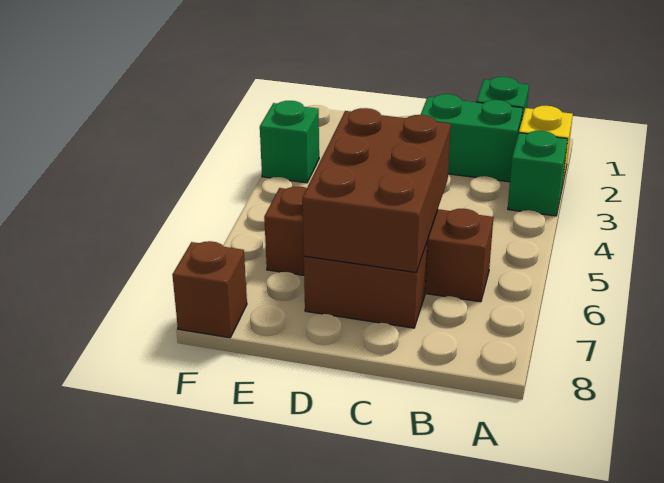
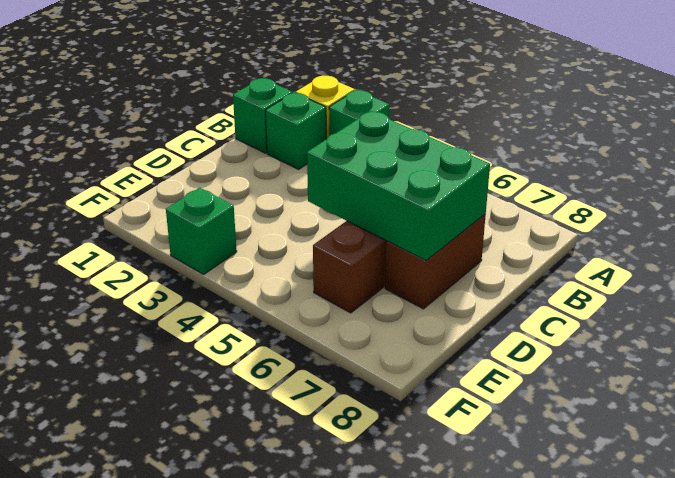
green brick B2:C2 level 1 -> green brick B2 level 1
brown brick C5:D7 level 2 -> green brick C5:D7 level 2
brown brick F8 level 1 -> none

